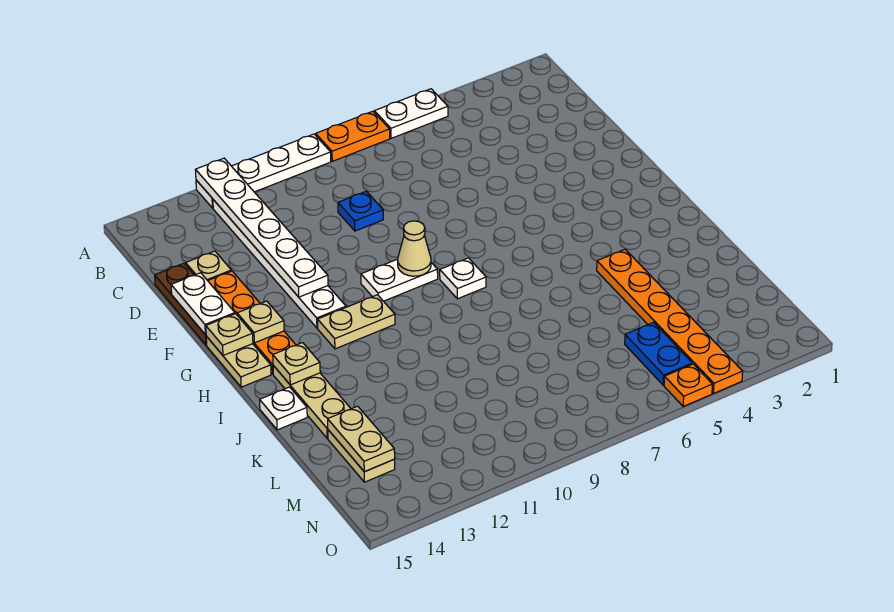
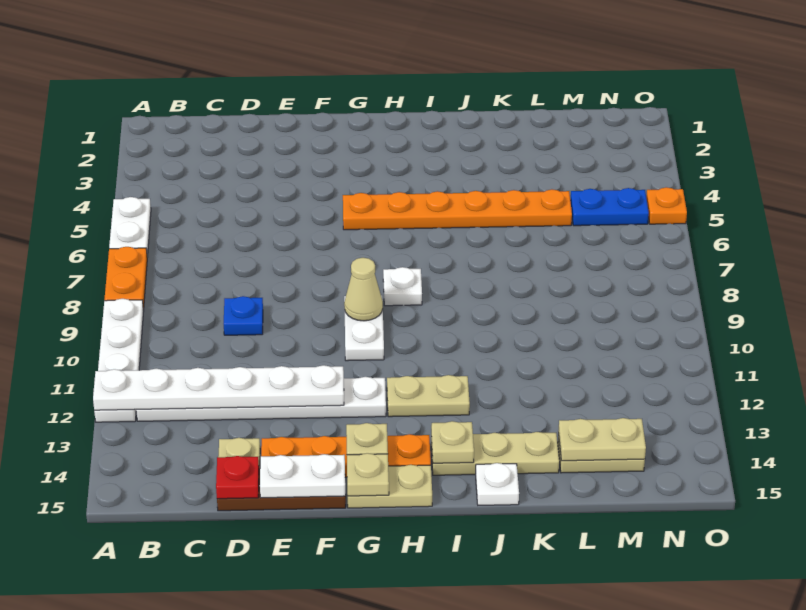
none -> red plate D15 level 2
tan plate H11:H12 level 1 -> tan plate H12:I12 level 1
orange plate J4:O4 level 1 -> orange plate G5:L5 level 1

